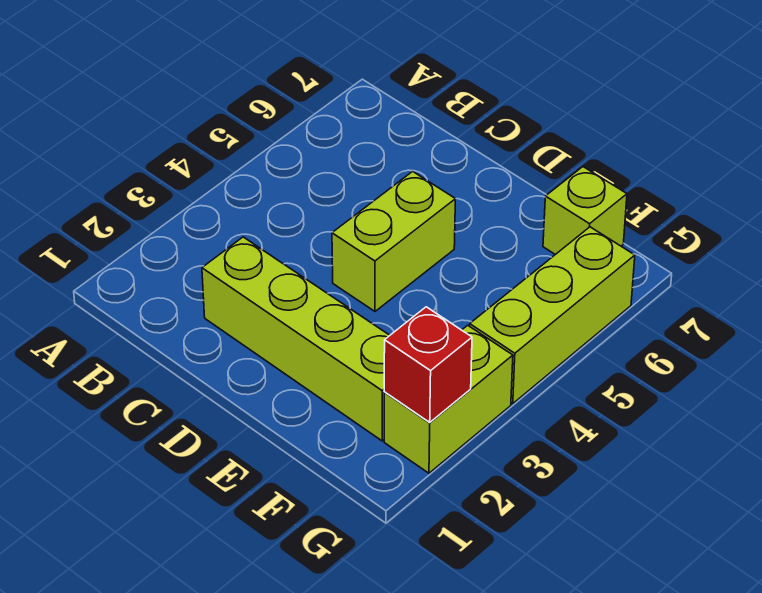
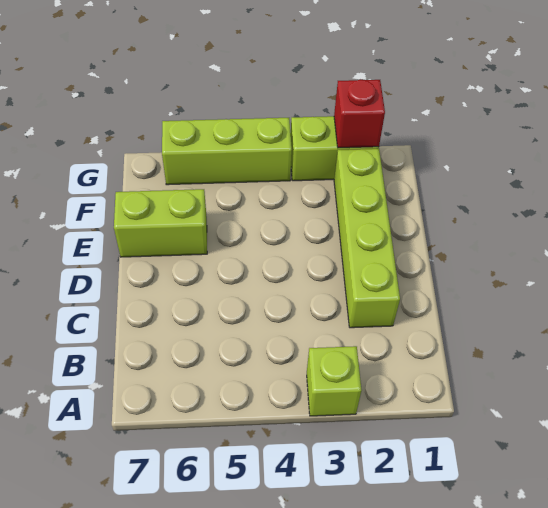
lime brick D4:D5 level 1 -> lime brick E6:E7 level 1
lime brick F7 level 1 -> lime brick A3 level 1

